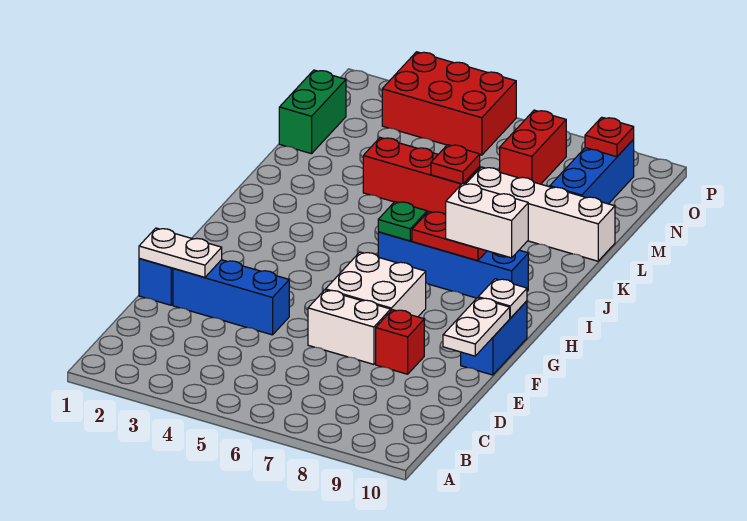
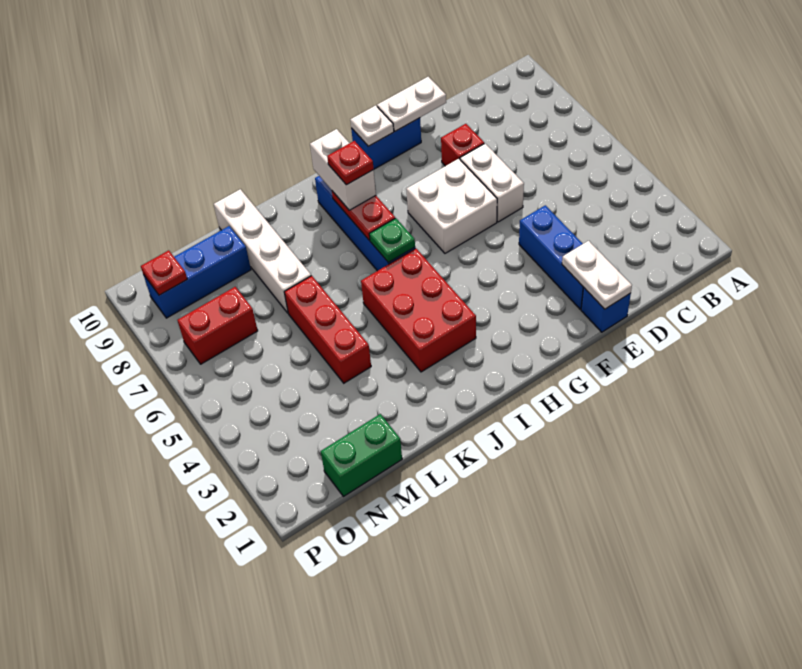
red plate L6 level 2 -> red plate I8 level 4
red brick O3:P5 level 1 -> red brick I3:J5 level 1

